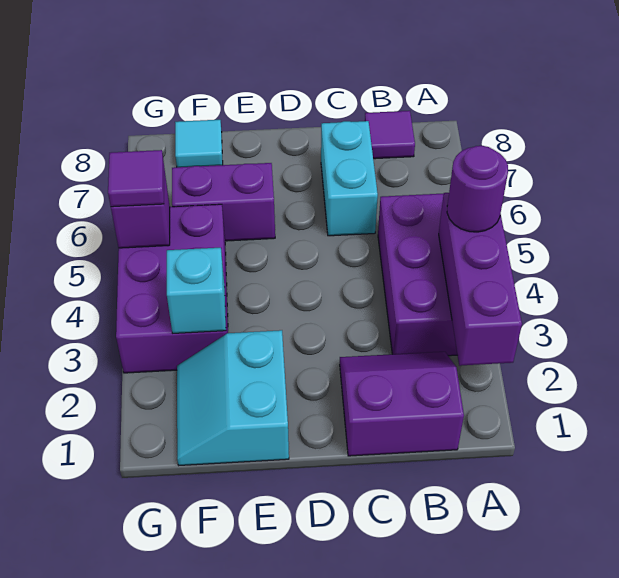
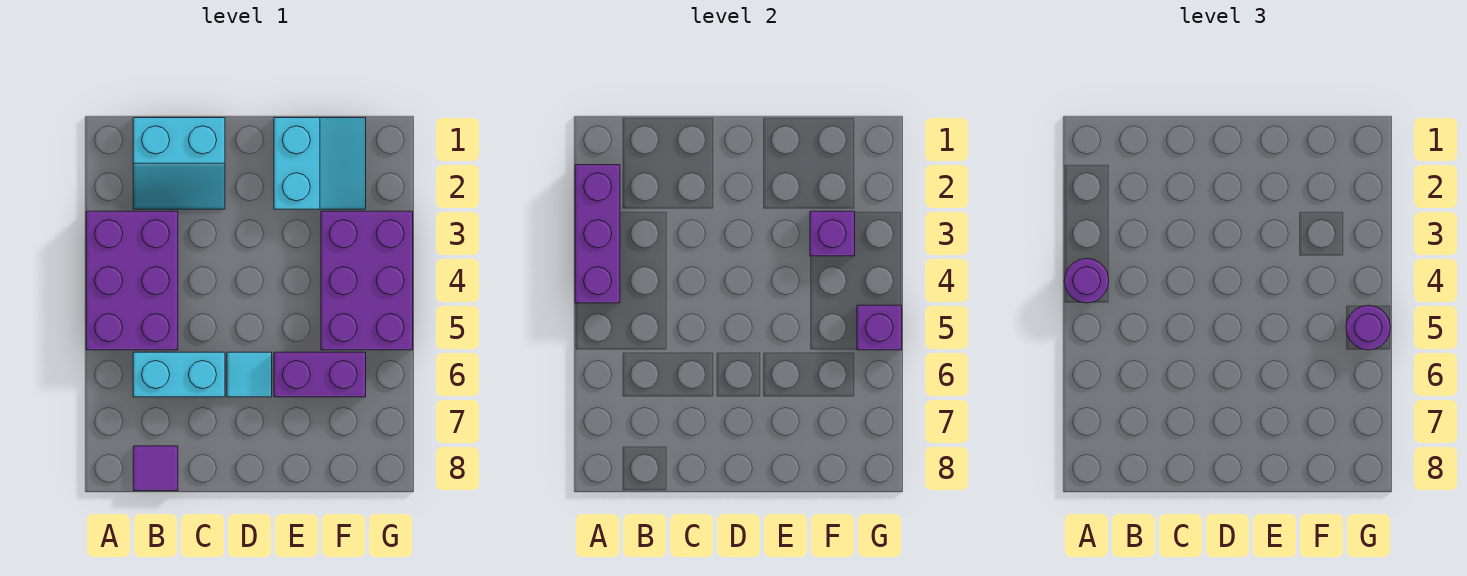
purple slope B1:C2 level 1 top 1 -> cyan slope B1:C2 level 1 top 1
cyan brick C6:C7 level 1 -> cyan brick B6:C6 level 1
cyan brick F3 level 2 -> purple brick F3 level 2
cyan tile F8 level 1 -> cyan tile D6 level 1
purple tile G5 level 3 -> purple round brick G5 level 3

